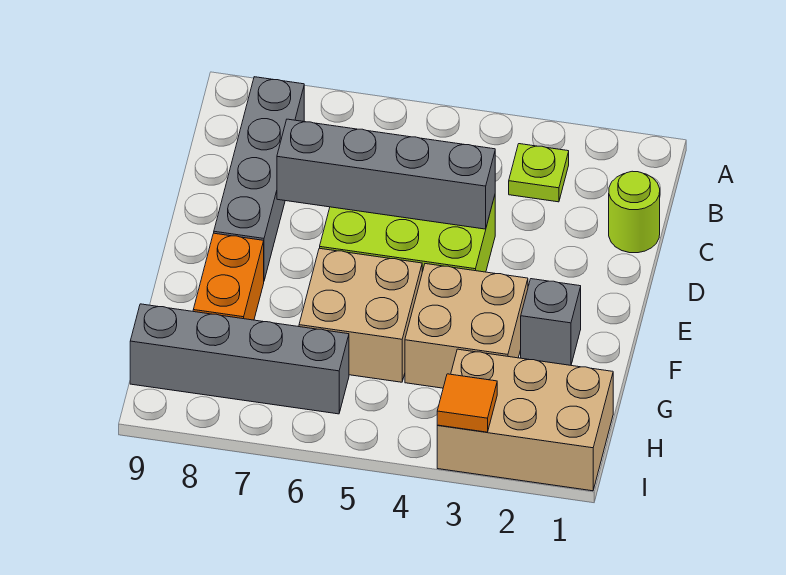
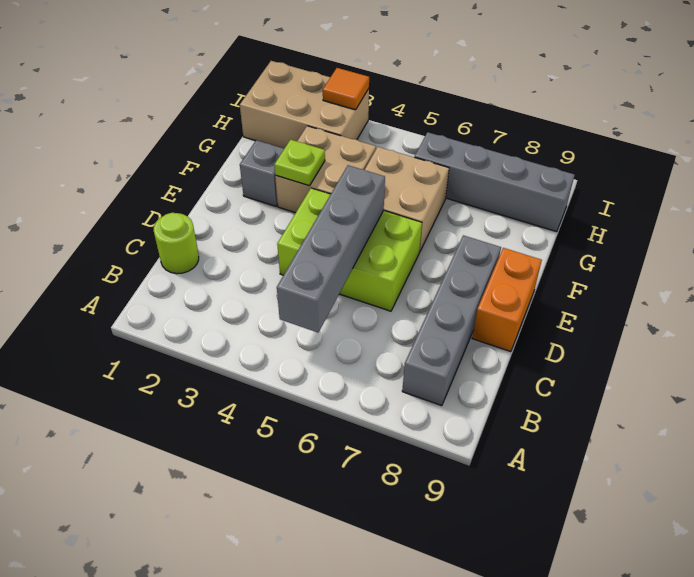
lime plate B3 level 1 -> lime plate F3 level 2
grey brick D4:D7 level 2 -> grey brick B5:E5 level 2
orange brick F8:G8 level 1 -> orange brick D9:E9 level 1

